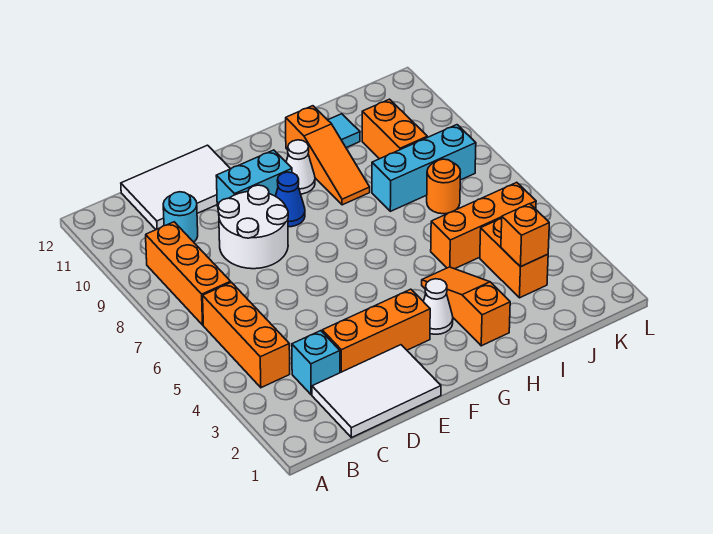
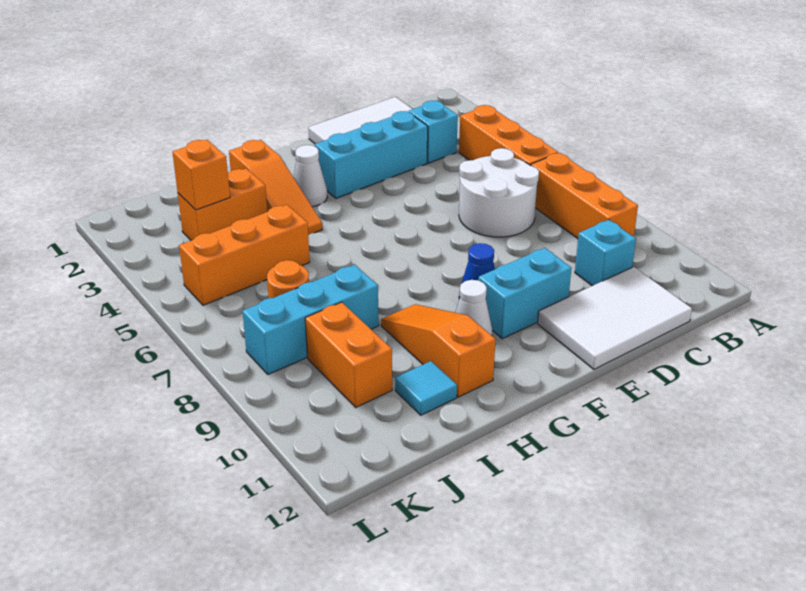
cyan round brick C10 level 1 -> cyan brick C10 level 1
orange brick D3:F3 level 1 -> cyan brick D3:F3 level 1
white round brick D8:E9 level 1 -> white round brick C6:D7 level 1
orange brick J3:J4 level 1 -> orange brick I3:J3 level 1

